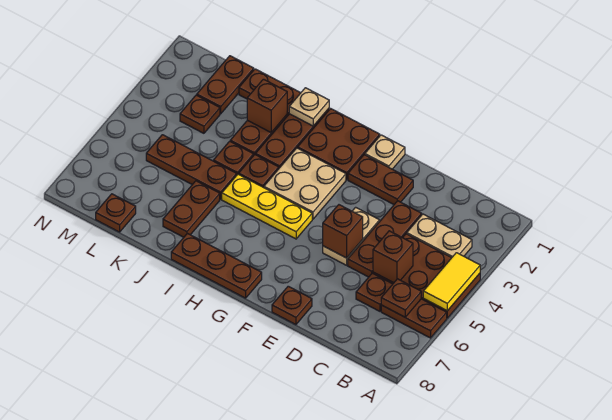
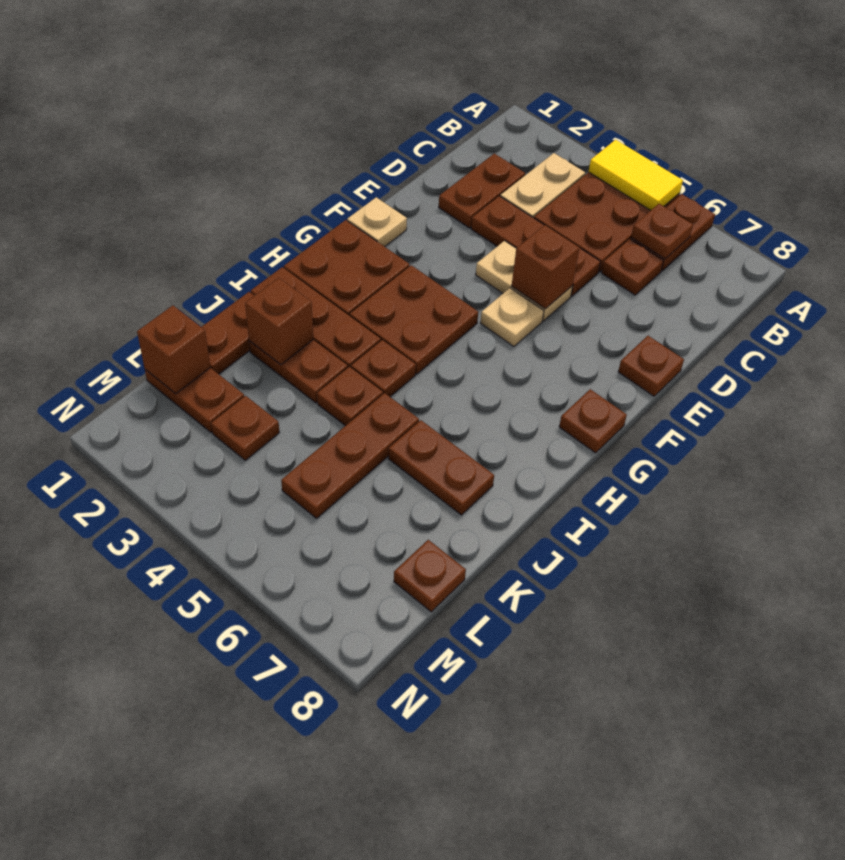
brown brick C5 level 2 -> brown brick L1 level 2
brown plate E2:F2 level 1 -> brown plate C2:D2 level 1
tan plate G3:H4 level 1 -> brown plate G3:H4 level 1
yellow plate G5:I5 level 1 -> none
brown plate G8:I8 level 1 -> brown plate G8 level 1
tan plate I1 level 2 -> tan plate F5 level 1

